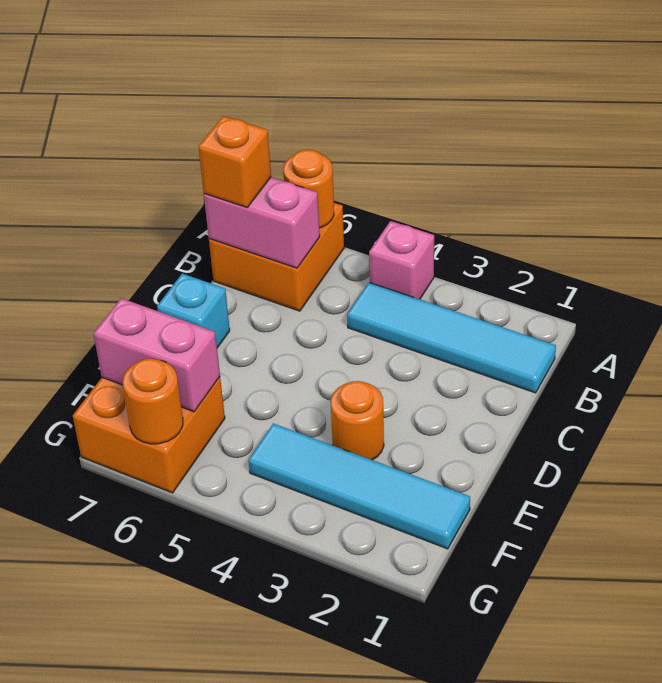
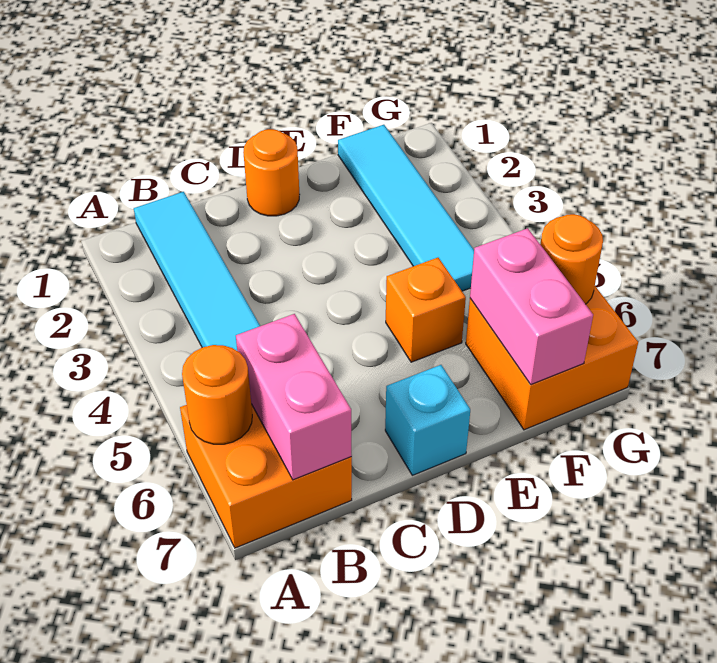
pink brick A4 level 1 -> none
orange brick B7 level 3 -> orange brick E5 level 1
orange round brick E3 level 1 -> orange round brick D1 level 1

